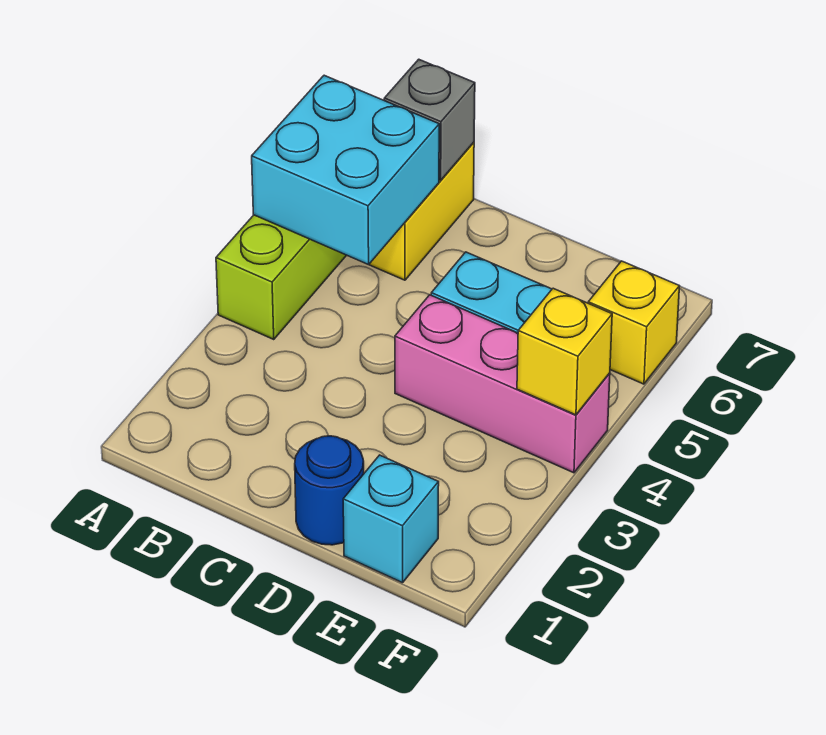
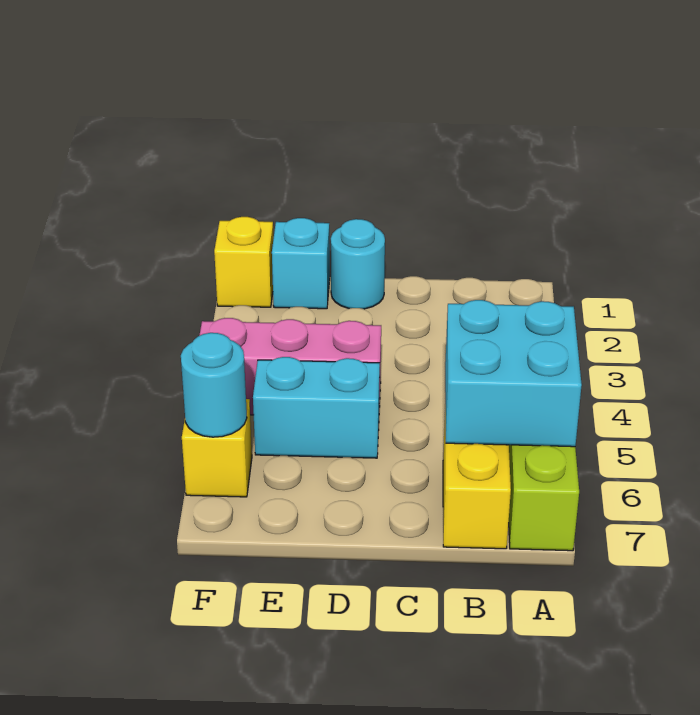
grey brick B7 level 2 -> none
blue round brick D1 level 1 -> cyan round brick D1 level 1
yellow brick F4 level 2 -> yellow brick F1 level 1
none -> cyan round brick F6 level 2

